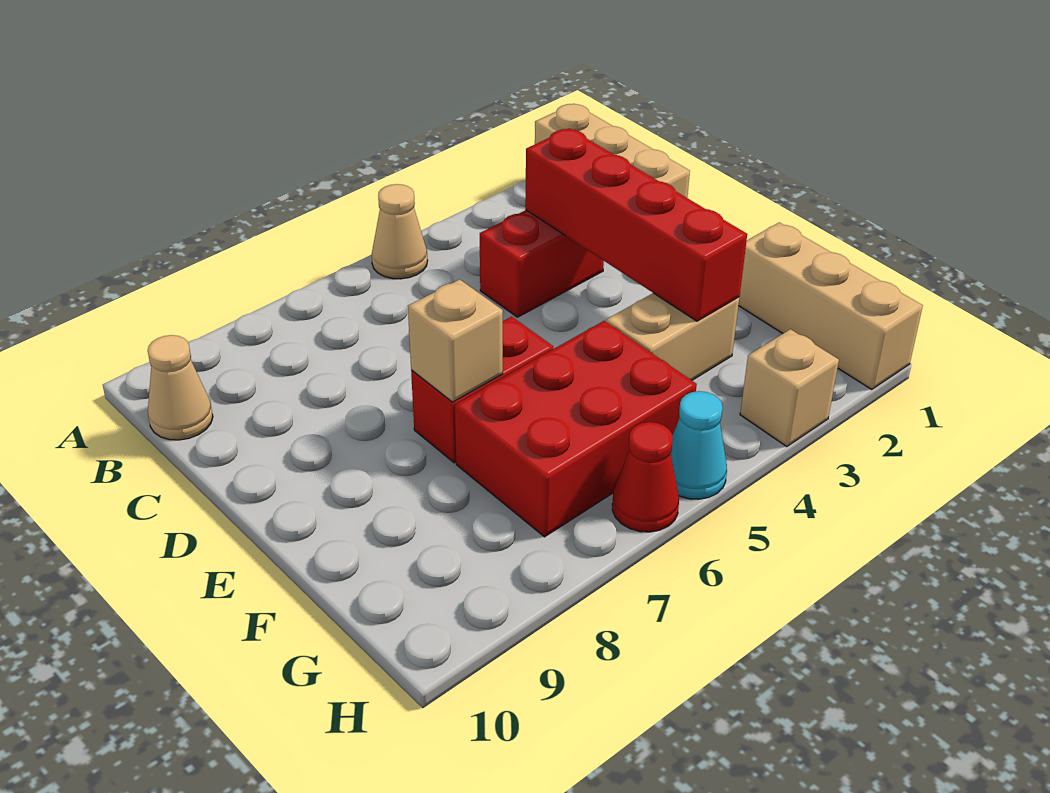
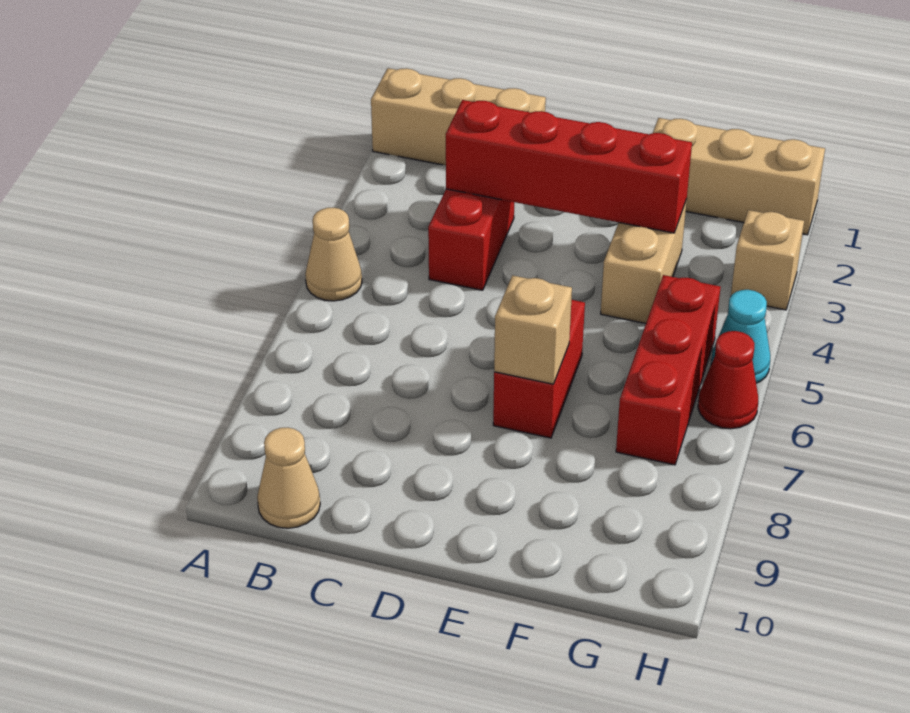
red brick F5:G7 level 1 -> red brick G5:G7 level 1

